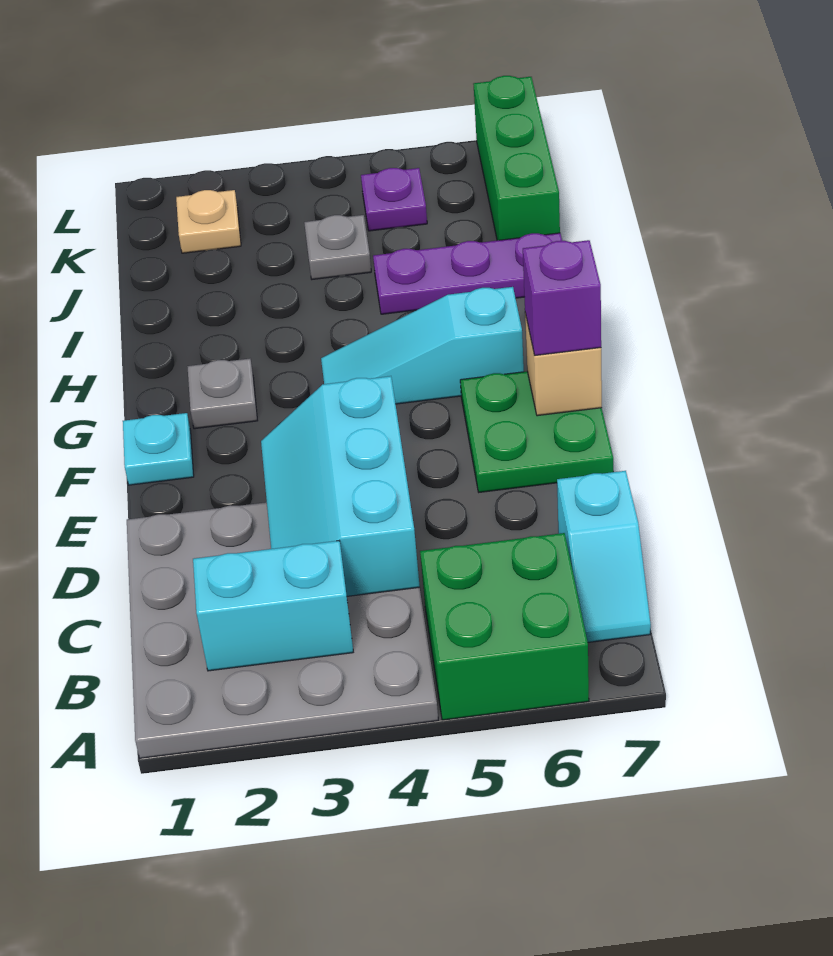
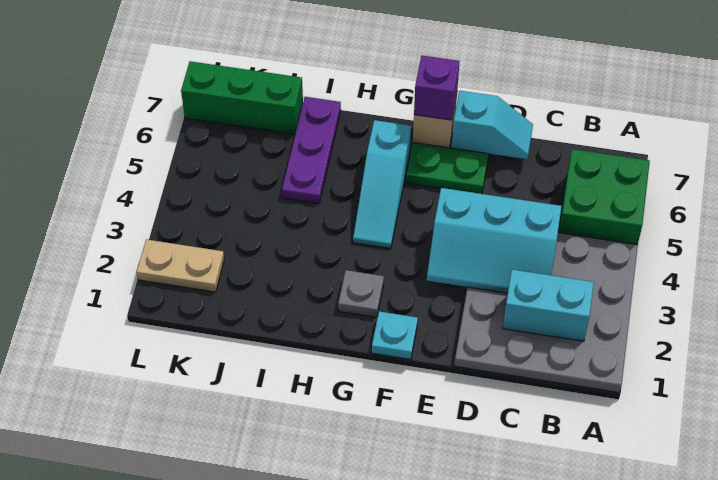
cyan brick B2:B3 level 2 -> cyan brick B2:C2 level 2
cyan slope B7:C7 level 1 top C -> cyan slope D7:E7 level 2 top E
grey plate J4 level 1 -> none
tan plate K2 level 1 -> tan plate K2:L2 level 1
purple plate K5 level 1 -> none

